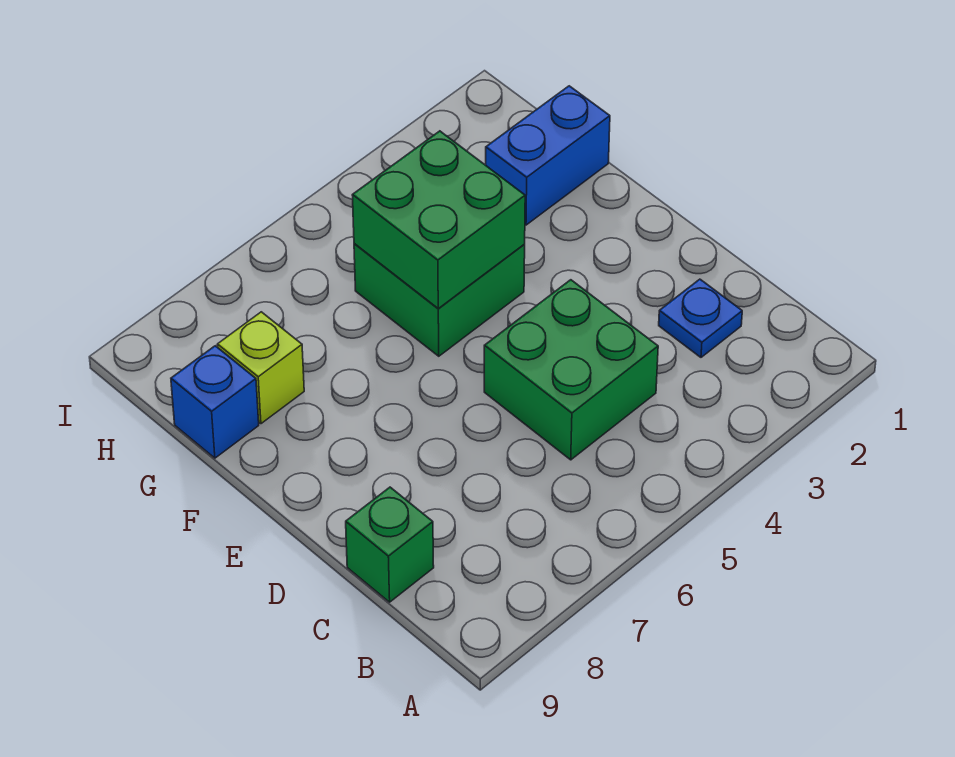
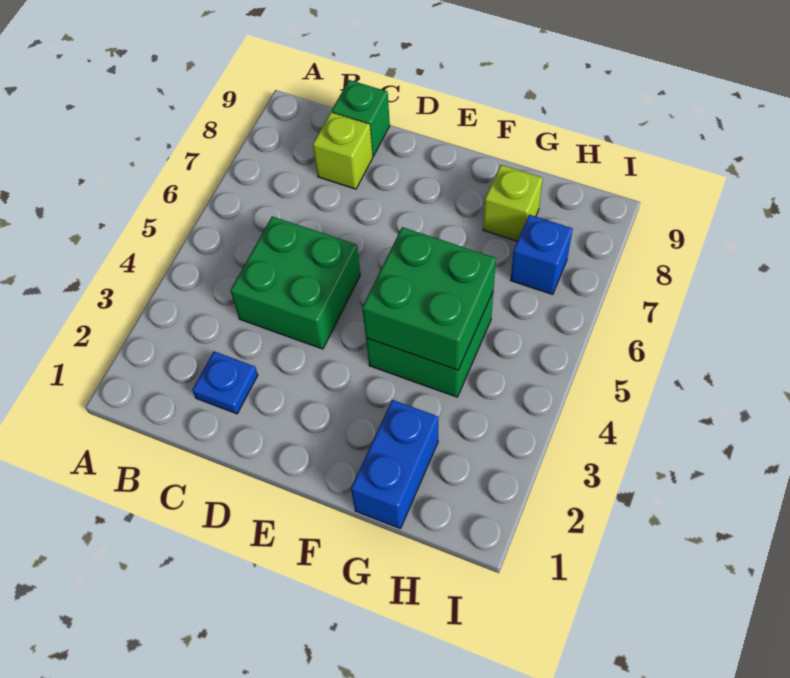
none -> lime brick C8 level 1
blue brick G9 level 1 -> blue brick H7 level 1

